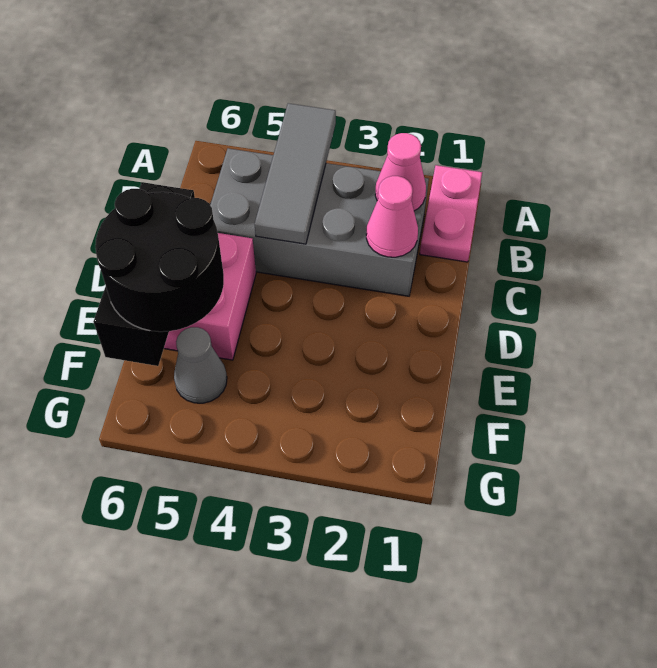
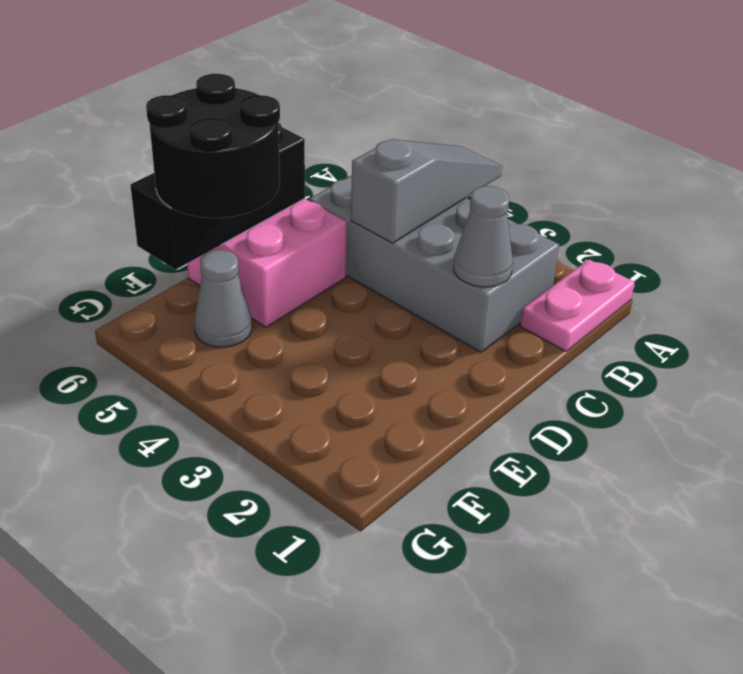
grey tile A4:C4 level 2 -> grey slope A4:C4 level 2 top C
pink cone B2 level 2 -> none
pink cone C2 level 2 -> grey cone C2 level 2

